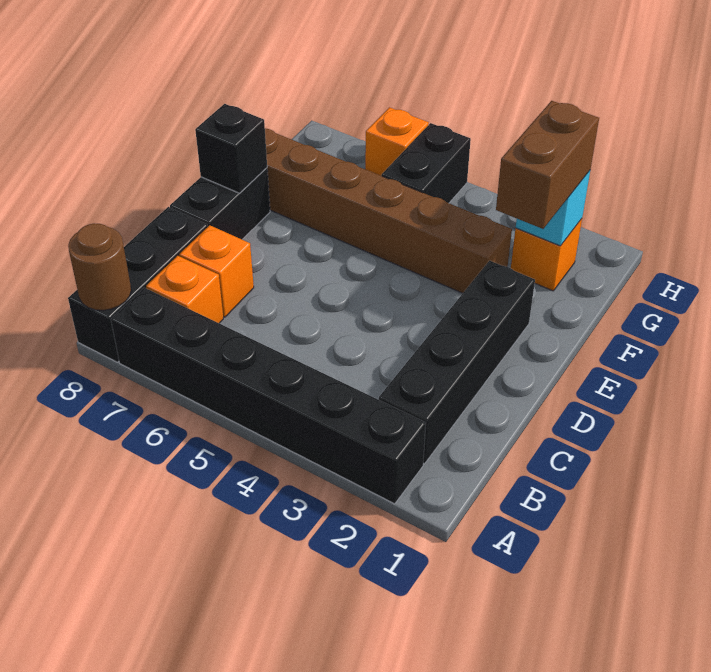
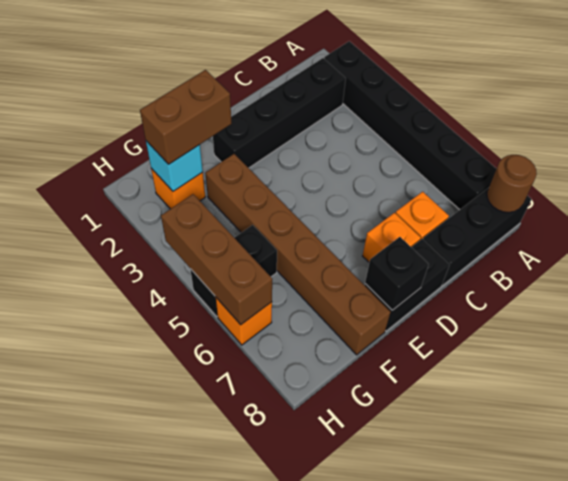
orange brick B7 level 1 -> orange brick D7 level 1
none -> brown brick H4:H6 level 2

